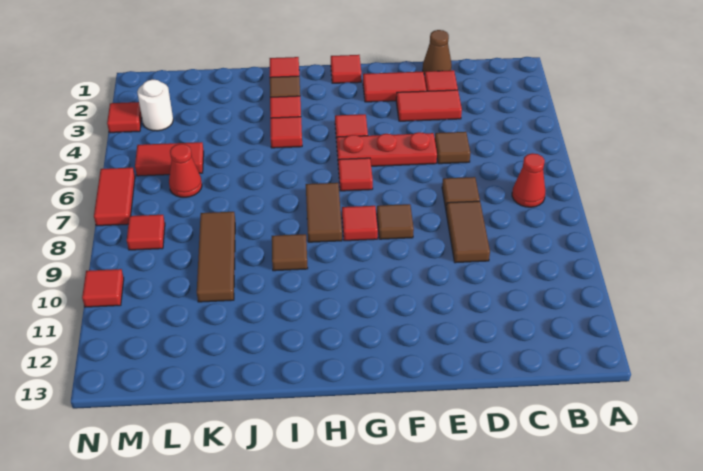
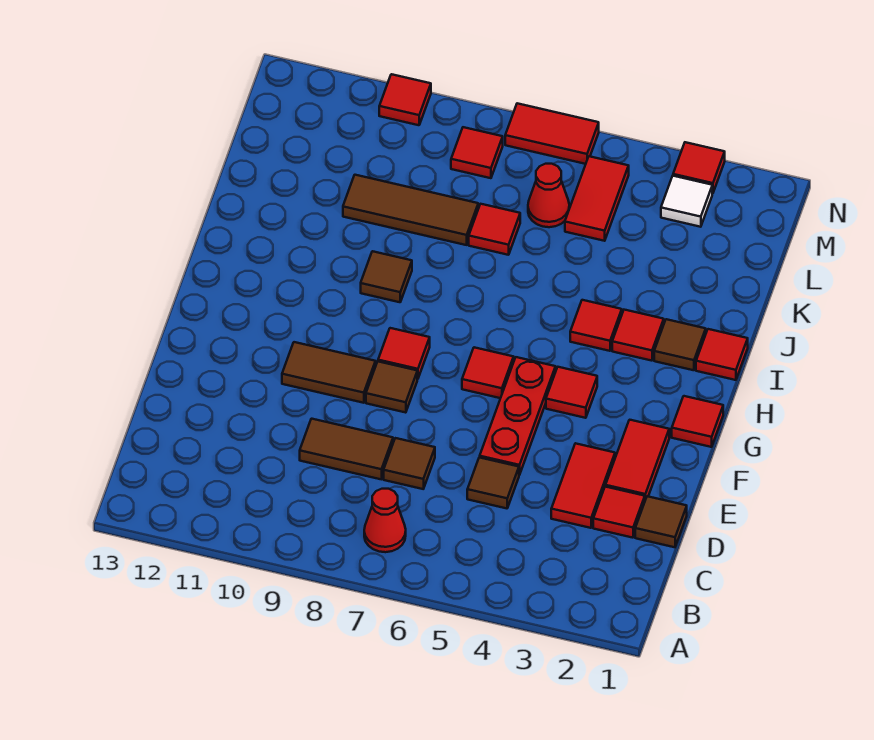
brown cone D1 level 1 -> brown tile D1 level 1
brown tile H7:H8 level 1 -> brown tile F9:F10 level 1
none -> red tile K7 level 1
white round brick M3 level 1 -> white tile M3 level 1

